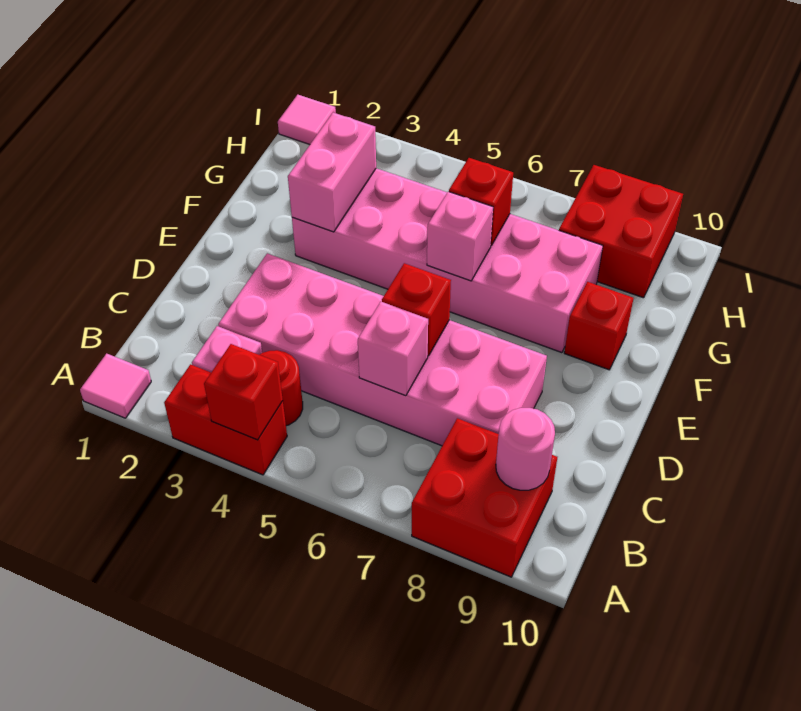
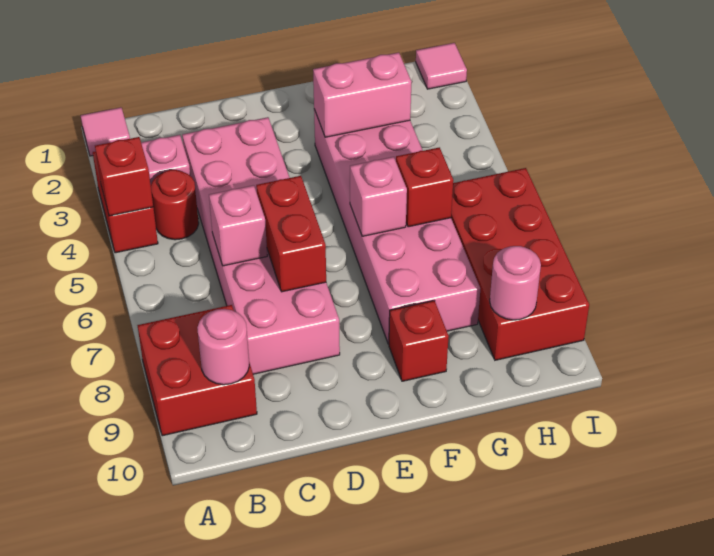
red brick D6 level 2 -> red brick D6:D7 level 2
red brick H8:I9 level 1 -> red brick H6:I9 level 1
none -> pink round brick H9 level 2

